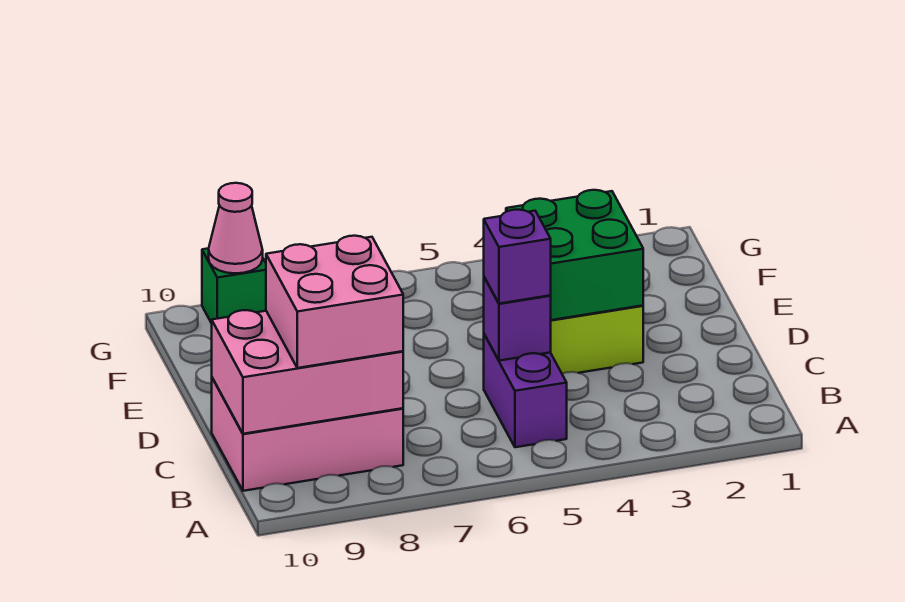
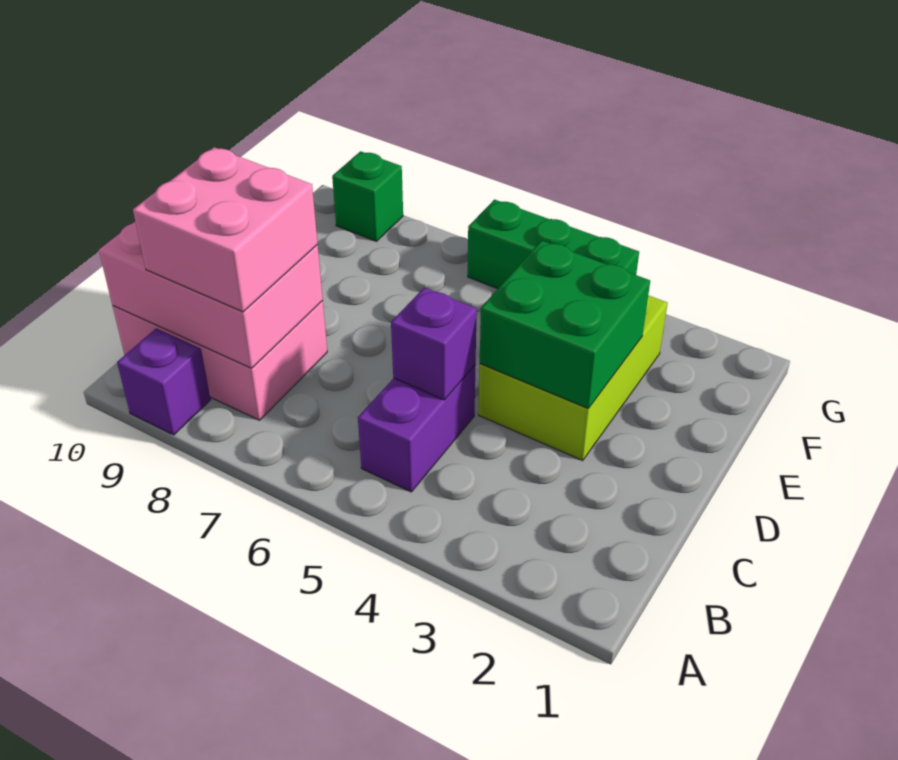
purple brick C5 level 3 -> purple brick A9 level 1
none -> green brick G4:G6 level 1
pink cone G9 level 2 -> none

